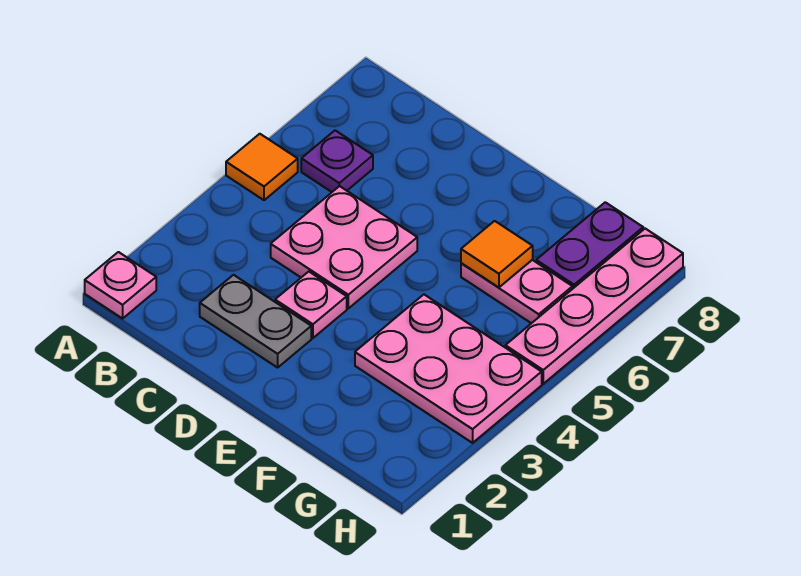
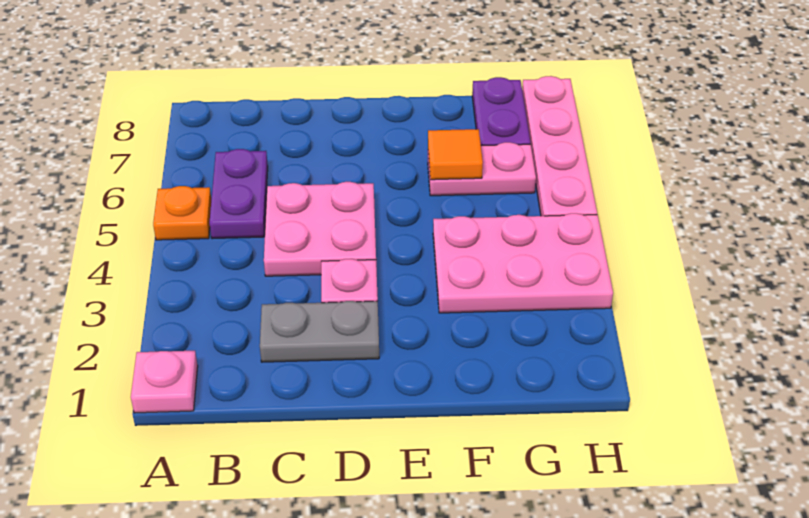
orange tile A5 level 1 -> orange plate A5 level 1
purple plate B6 level 1 -> purple plate B5:B6 level 1

